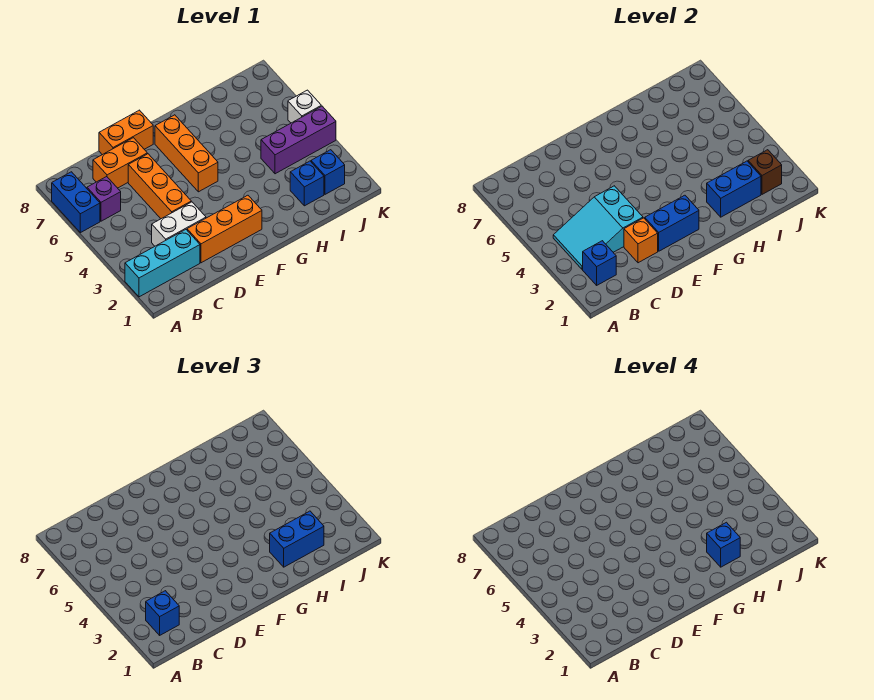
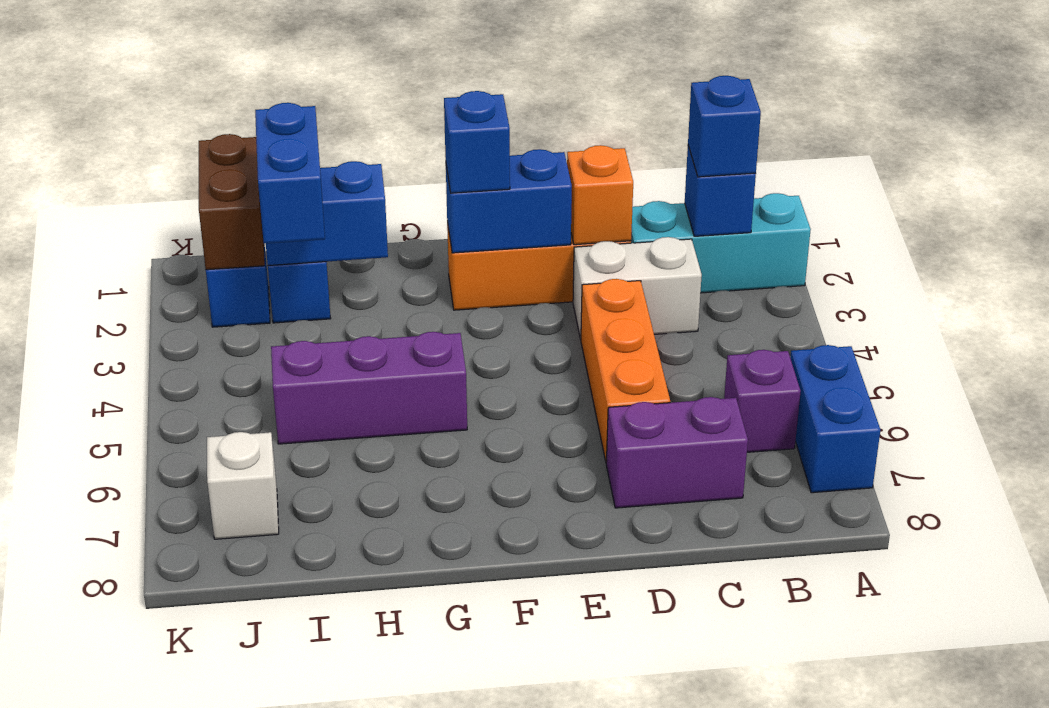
cyan slope B3:D4 level 2 top D -> none
orange brick C7:D7 level 1 -> purple brick C7:D7 level 1
orange brick D8:E8 level 1 -> none
orange brick F5:F7 level 1 -> none
blue brick H2:I2 level 3 -> blue brick I2:I3 level 3
blue brick H2 level 4 -> blue brick F2 level 3
purple brick I4:K4 level 1 -> purple brick G5:I5 level 1
brown brick J2 level 2 -> brown brick J1:J2 level 2
white brick K5 level 1 -> white brick J7 level 1

